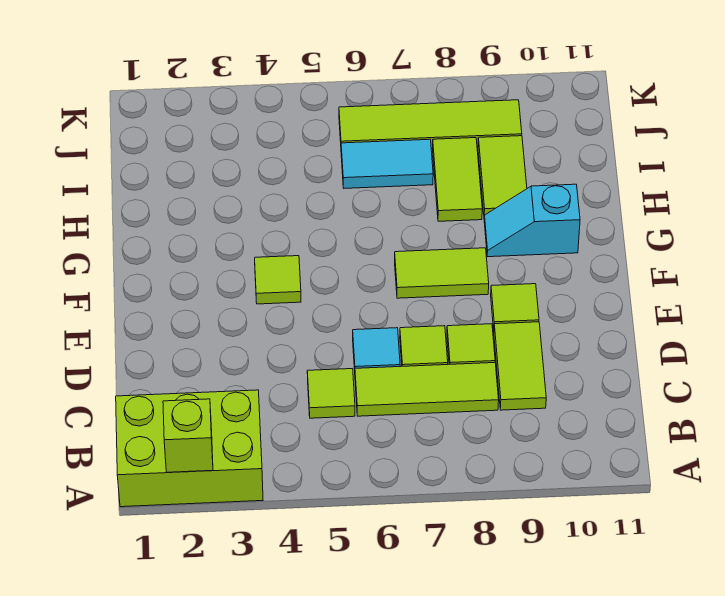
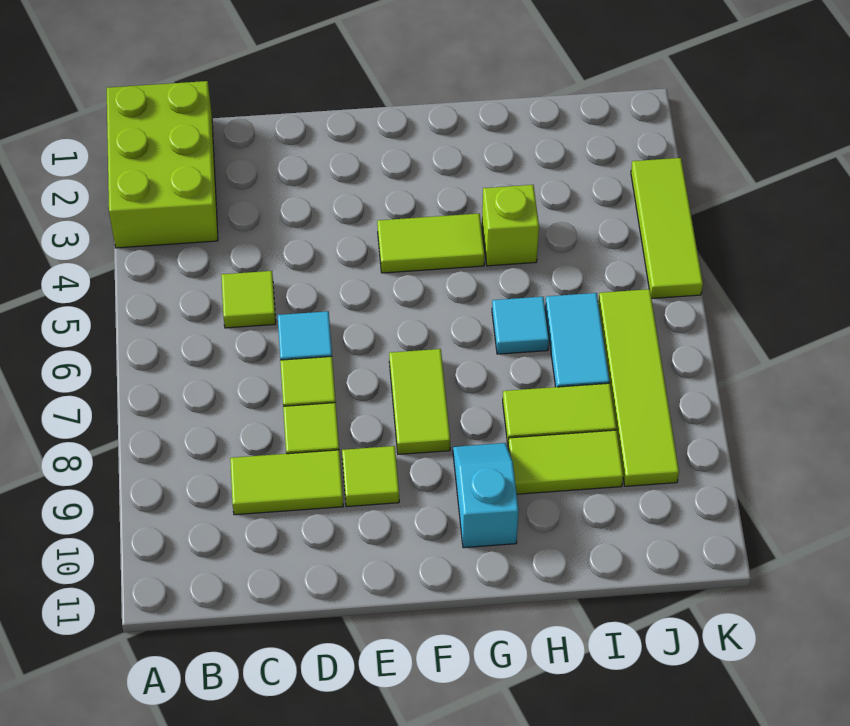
lime brick A2 level 2 -> lime brick H4 level 1
lime tile C6:C8 level 1 -> lime tile K3:K5 level 1
lime tile F4 level 1 -> lime tile F4:G4 level 1
none -> cyan tile H6 level 1

